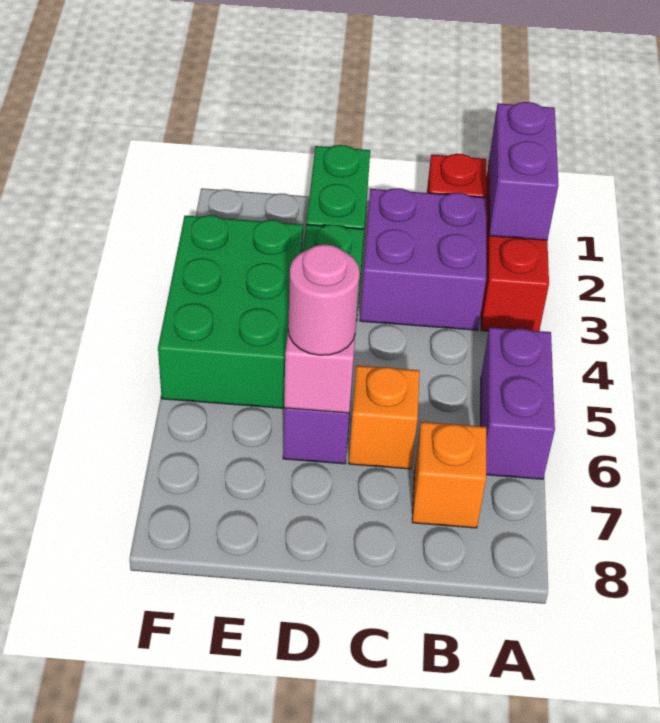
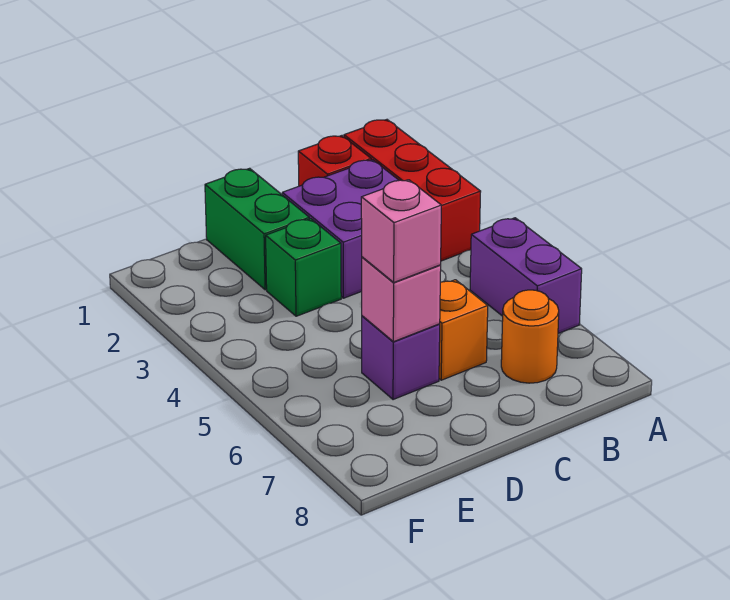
purple brick A1:A2 level 2 -> none
orange brick B7 level 1 -> orange round brick B7 level 1
pink round brick D6 level 3 -> pink brick D6 level 3
green brick E3:F5 level 1 -> none

